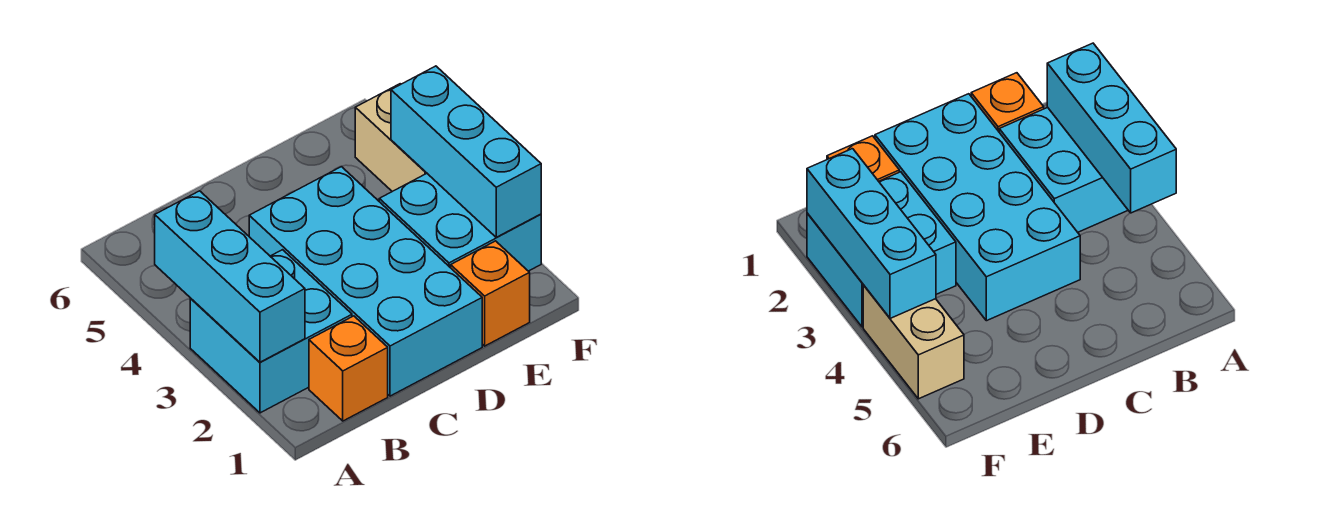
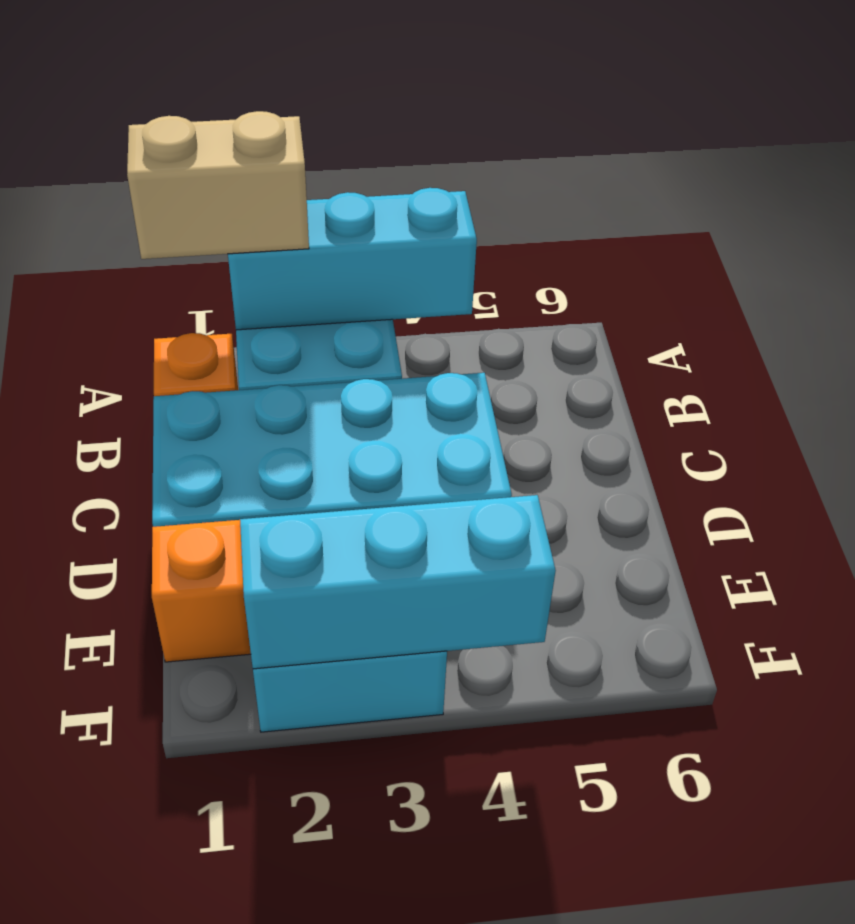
tan brick F4:F5 level 1 -> tan brick A1:A2 level 3

